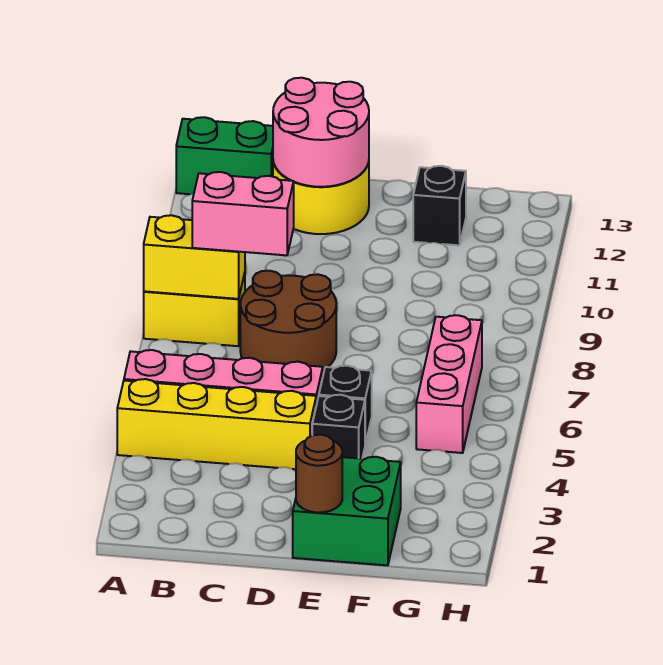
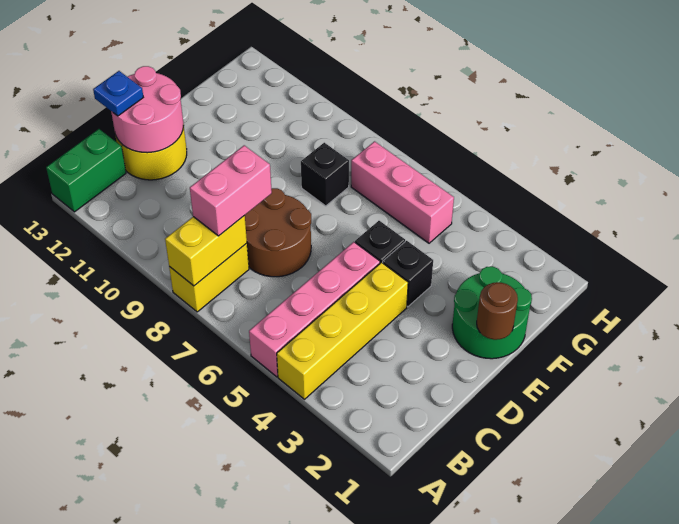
none -> blue plate C13 level 3
green brick E1:F2 level 1 -> green round brick E1:F2 level 1
black brick F12 level 1 -> black brick F8 level 1

